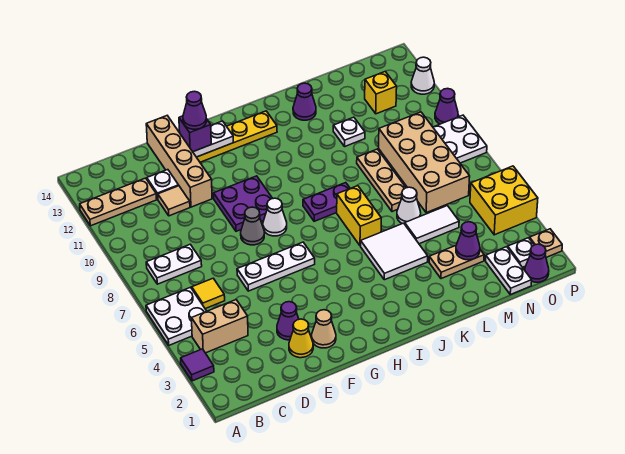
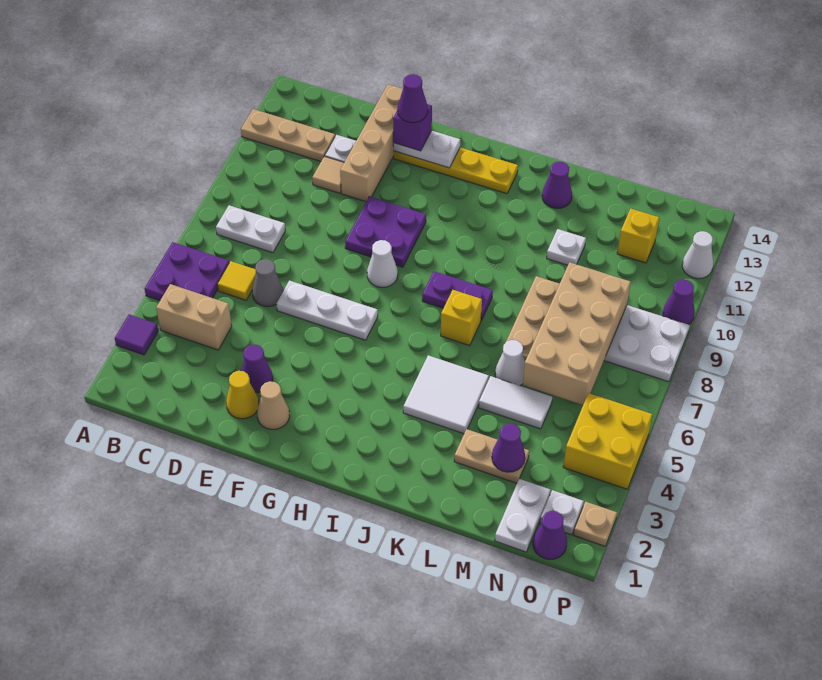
white plate A5:B6 level 1 -> purple plate A5:B6 level 1
grey cone F8 level 1 -> grey cone D6 level 1
yellow brick J6:J7 level 1 -> yellow brick J7 level 1

